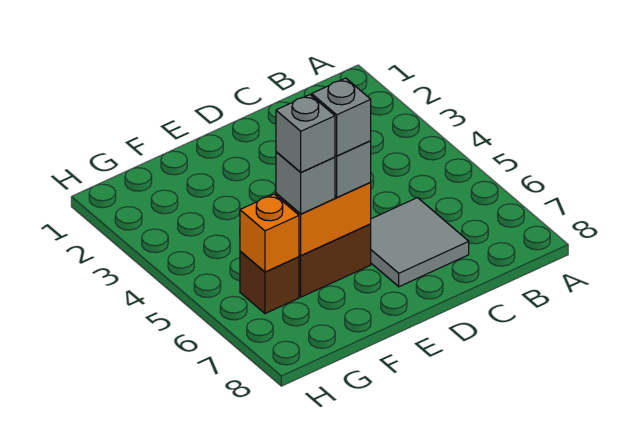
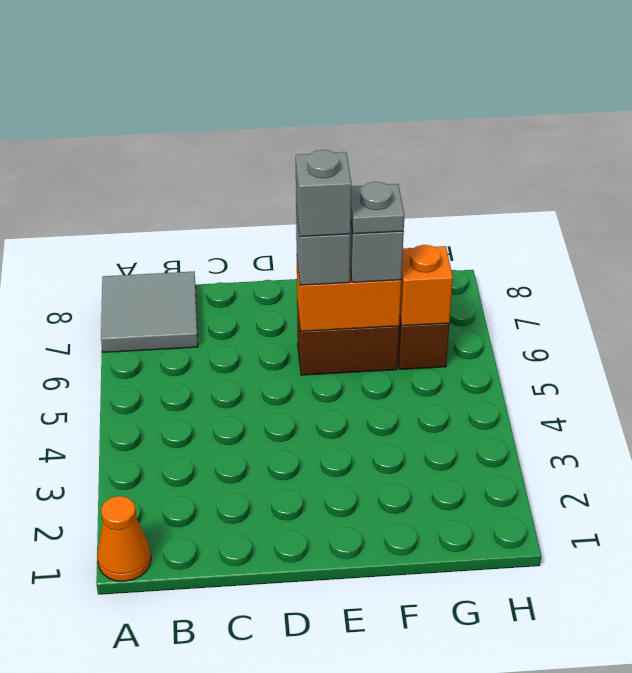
none -> orange cone A1 level 1
grey tile C6:D7 level 1 -> grey tile A7:B8 level 1
grey brick F6 level 4 -> grey plate F6 level 4

